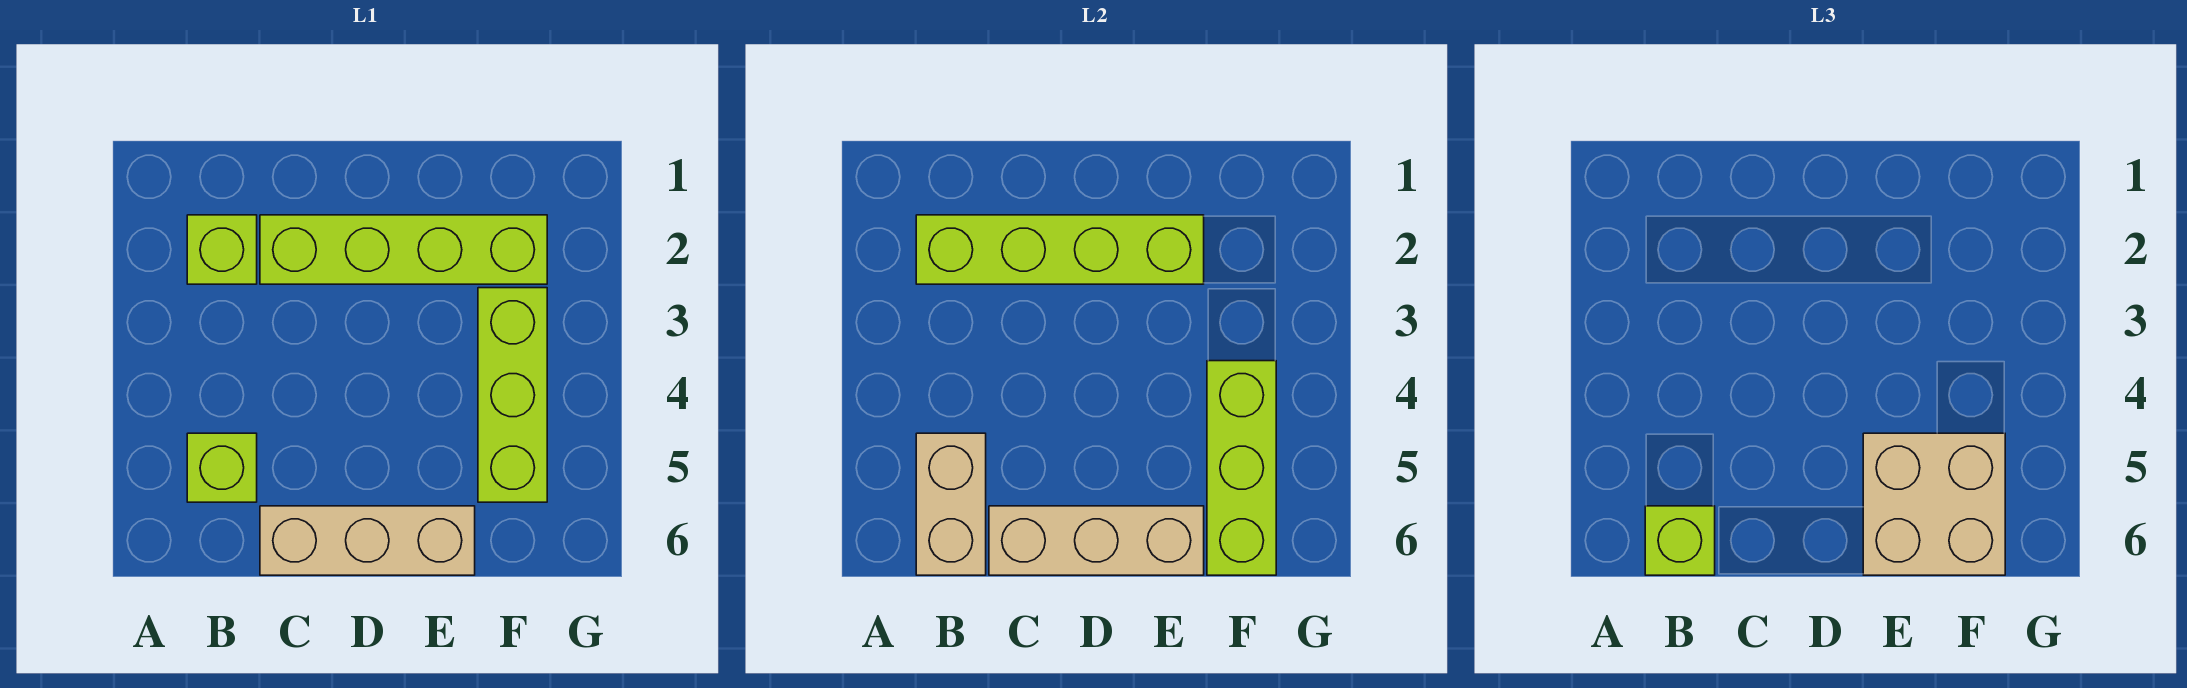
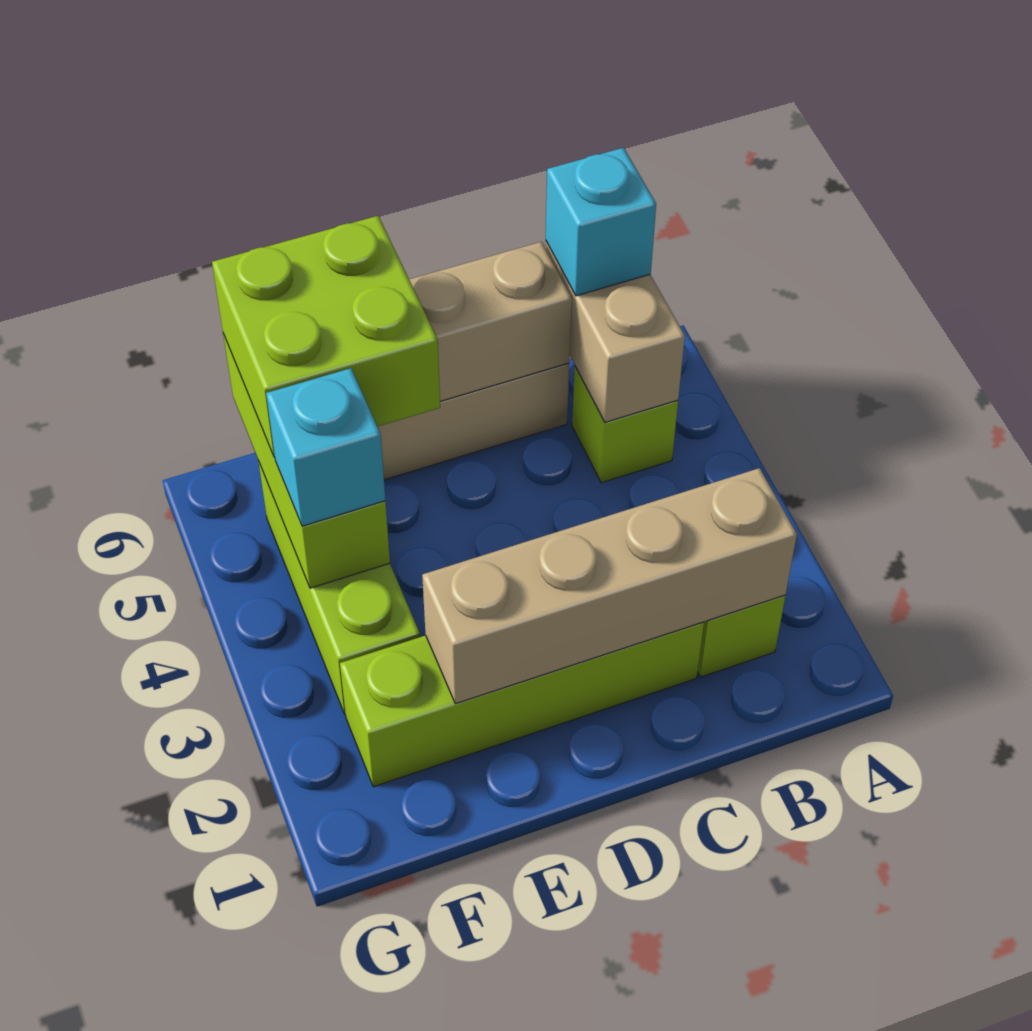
lime brick B2:E2 level 2 -> tan brick B2:E2 level 2
lime brick B6 level 3 -> cyan brick B6 level 3
tan brick E5:F6 level 3 -> lime brick E5:F6 level 3
none -> cyan brick F4 level 3

